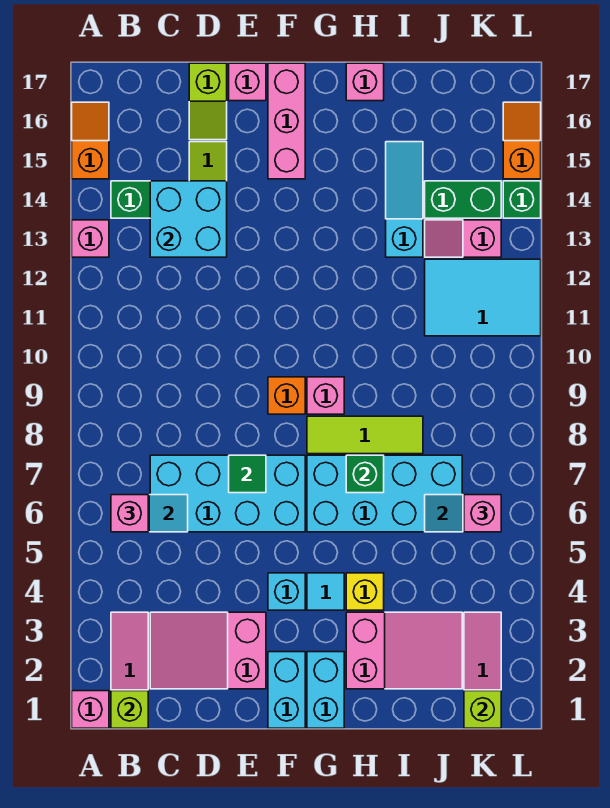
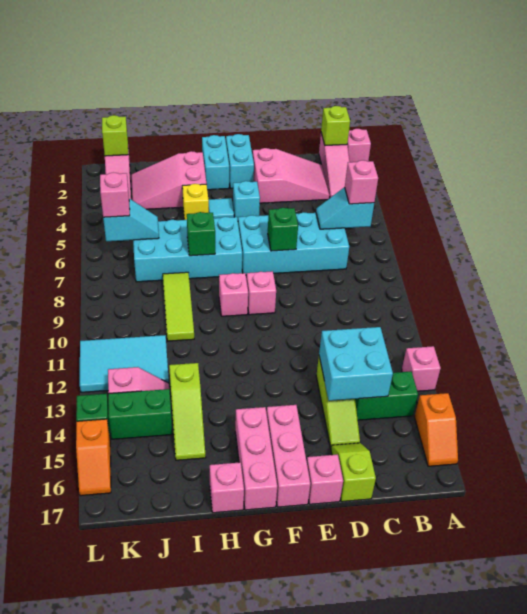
green tile E7 level 2 -> green brick E7 level 2
orange brick F9 level 1 -> pink brick F9 level 1
lime tile G8:I8 level 1 -> lime tile I8:I10 level 1
none -> pink brick G15:G17 level 1
cyan slope I13:I15 level 1 top 13 -> lime slope I13:I15 level 1 top 13

